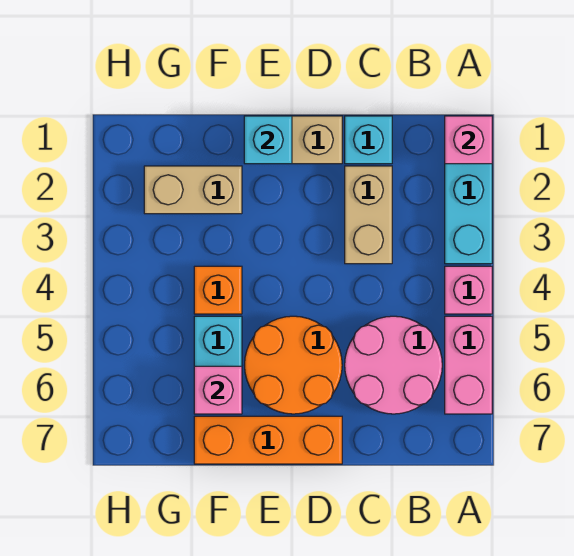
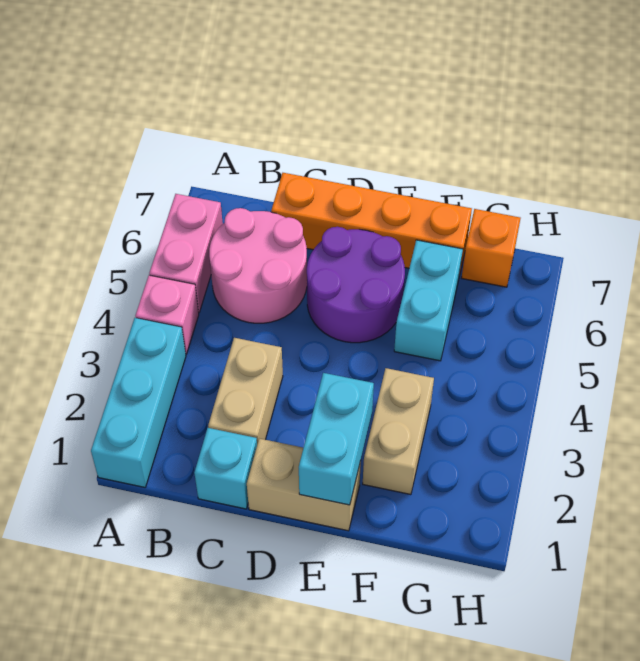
pink brick A1 level 2 -> none
orange round brick D5:E6 level 1 -> purple round brick D5:E6 level 1
orange brick D7:F7 level 1 -> orange brick C7:F7 level 1
cyan brick E1 level 2 -> cyan brick E1:E2 level 2
tan brick F2:G2 level 1 -> tan brick F2:F3 level 1
orange brick F4 level 1 -> orange brick G7 level 1
pink brick F6 level 2 -> none

